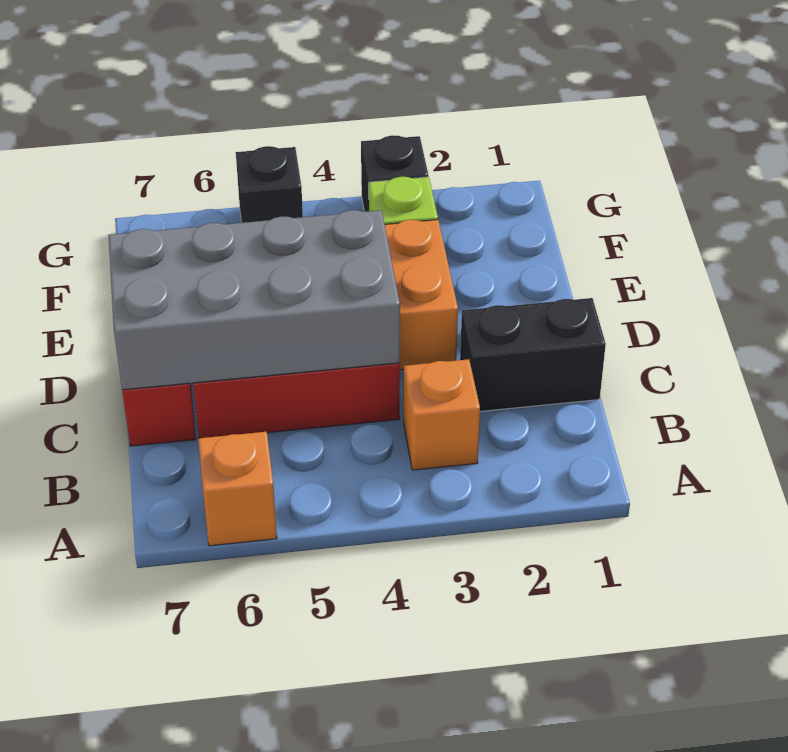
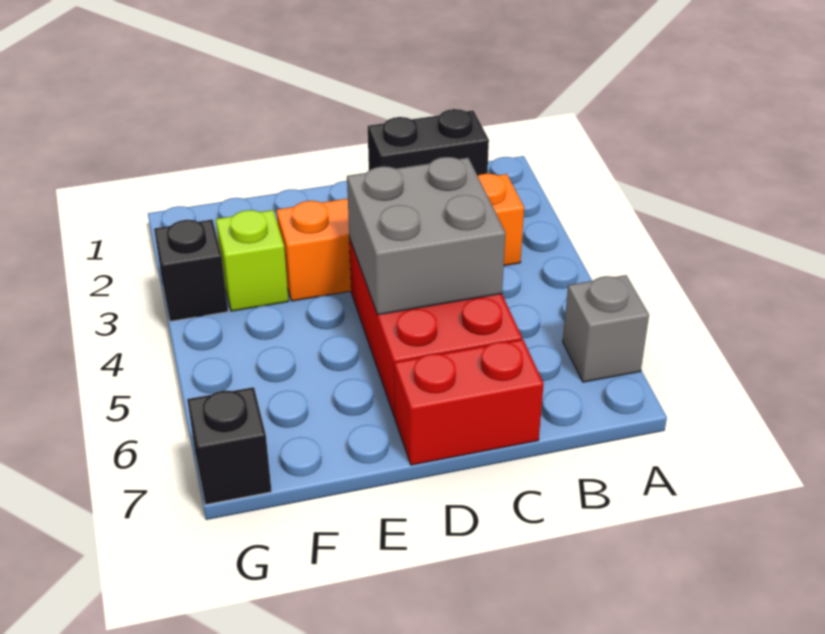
orange brick A6 level 1 -> grey brick A6 level 1
black brick C1:C2 level 1 -> black brick B1:C1 level 1
grey brick C4:D7 level 2 -> grey brick C4:D5 level 2
black brick G5 level 1 -> black brick G7 level 1

